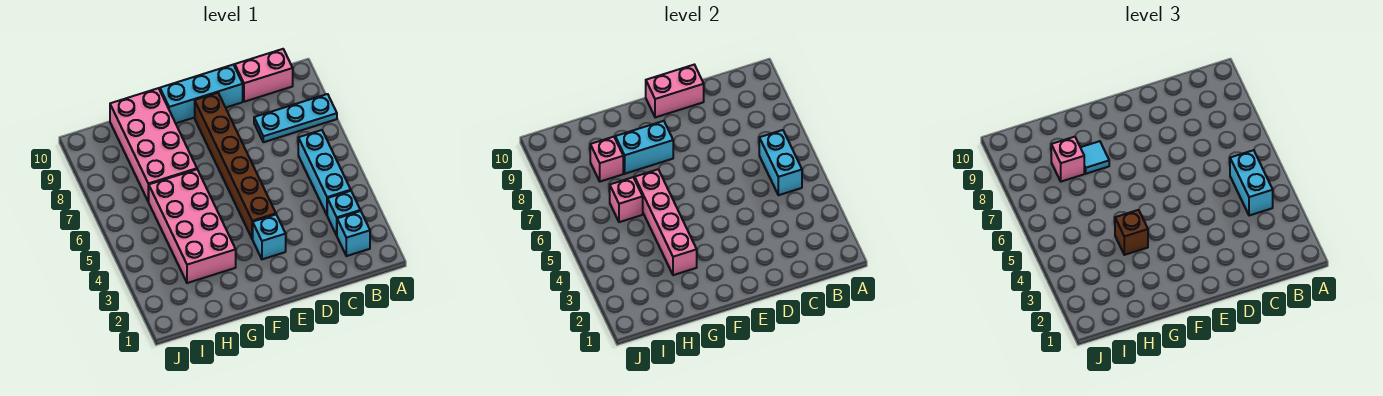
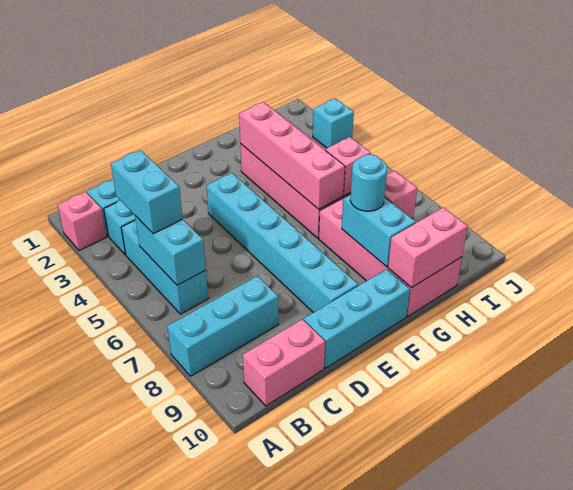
cyan plate A8:C8 level 1 -> cyan brick A8:C8 level 1
pink brick D10:E10 level 2 -> pink brick G10:H10 level 2
cyan brick E3 level 1 -> cyan brick J3 level 1
brown brick E4:E9 level 1 -> cyan brick E4:E9 level 1
cyan brick F8:G8 level 2 -> cyan brick G8:G9 level 2
brown brick G4 level 3 -> none
cyan tile G8 level 3 -> cyan round brick G8 level 3
pink brick H8 level 3 -> pink brick A2 level 1

